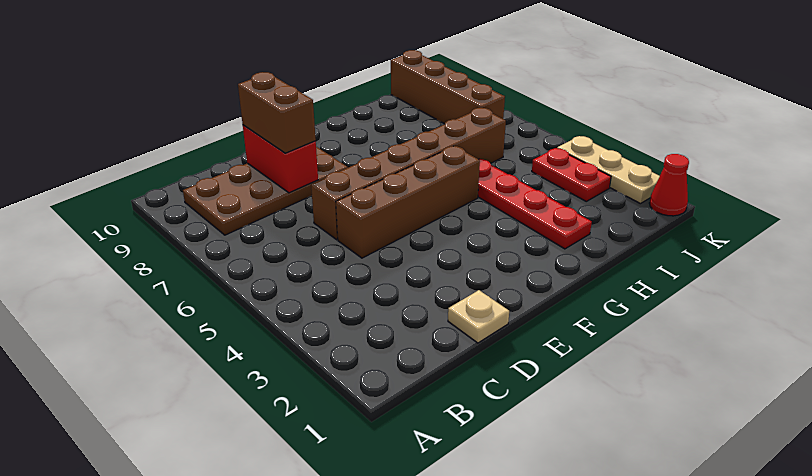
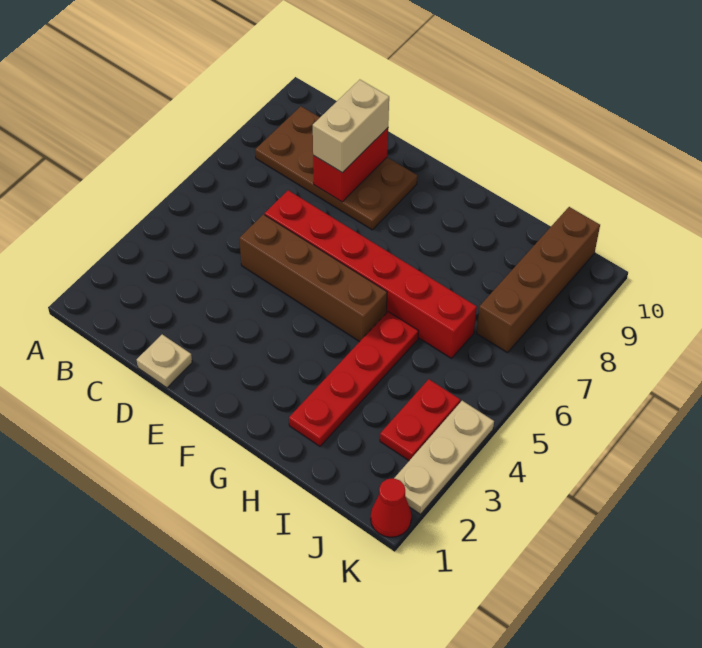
brown brick D6:I6 level 1 -> red brick D6:I6 level 1
brown brick D8:D9 level 3 -> tan brick D8:D9 level 3

